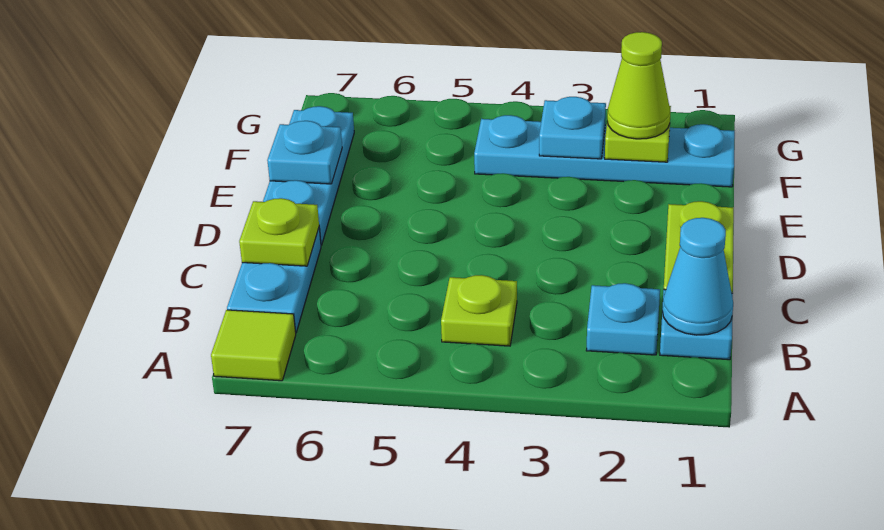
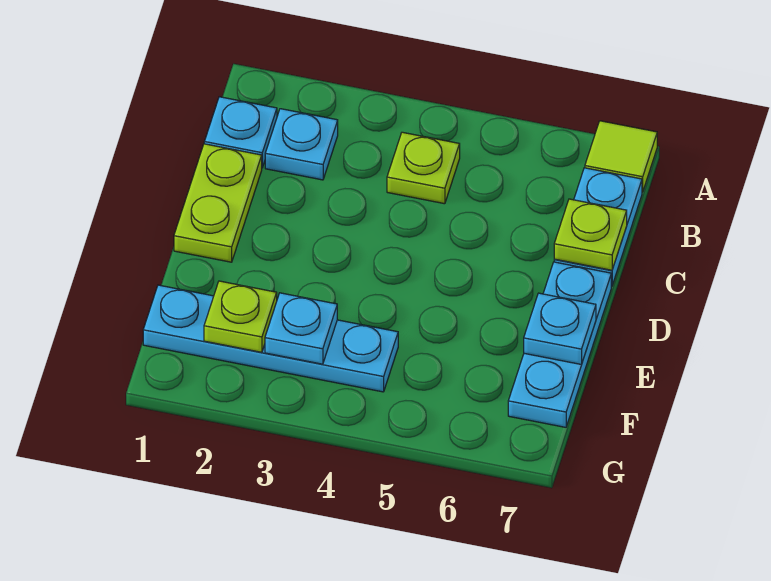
cyan cone B1 level 2 -> none
lime cone F2 level 3 -> none

